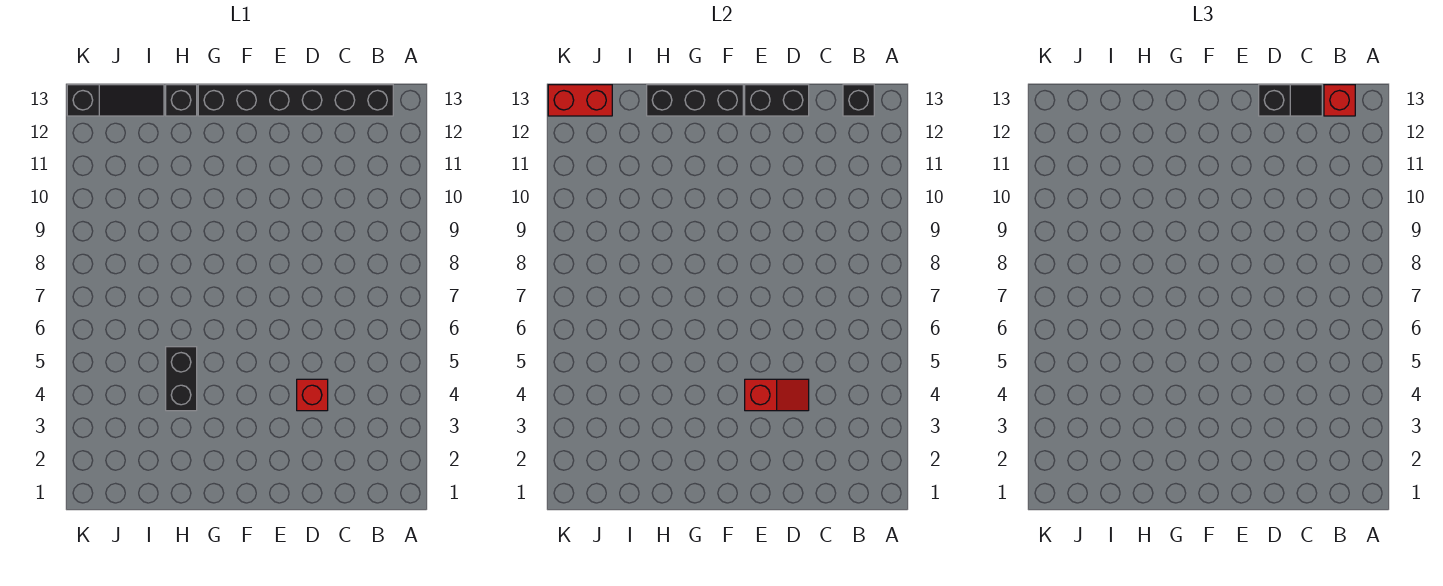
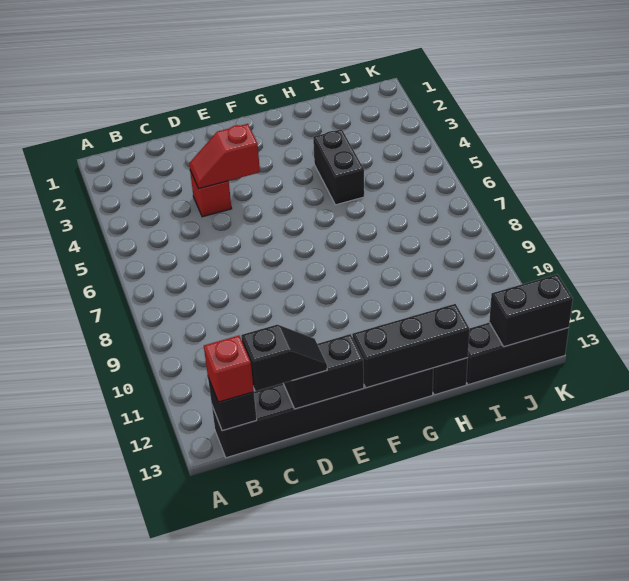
black slope C13:D13 level 3 top D -> black slope C13:D13 level 3 top C
black slope I13:K13 level 1 top K -> black brick I13:K13 level 1
red brick J13:K13 level 2 -> black brick J13:K13 level 2

